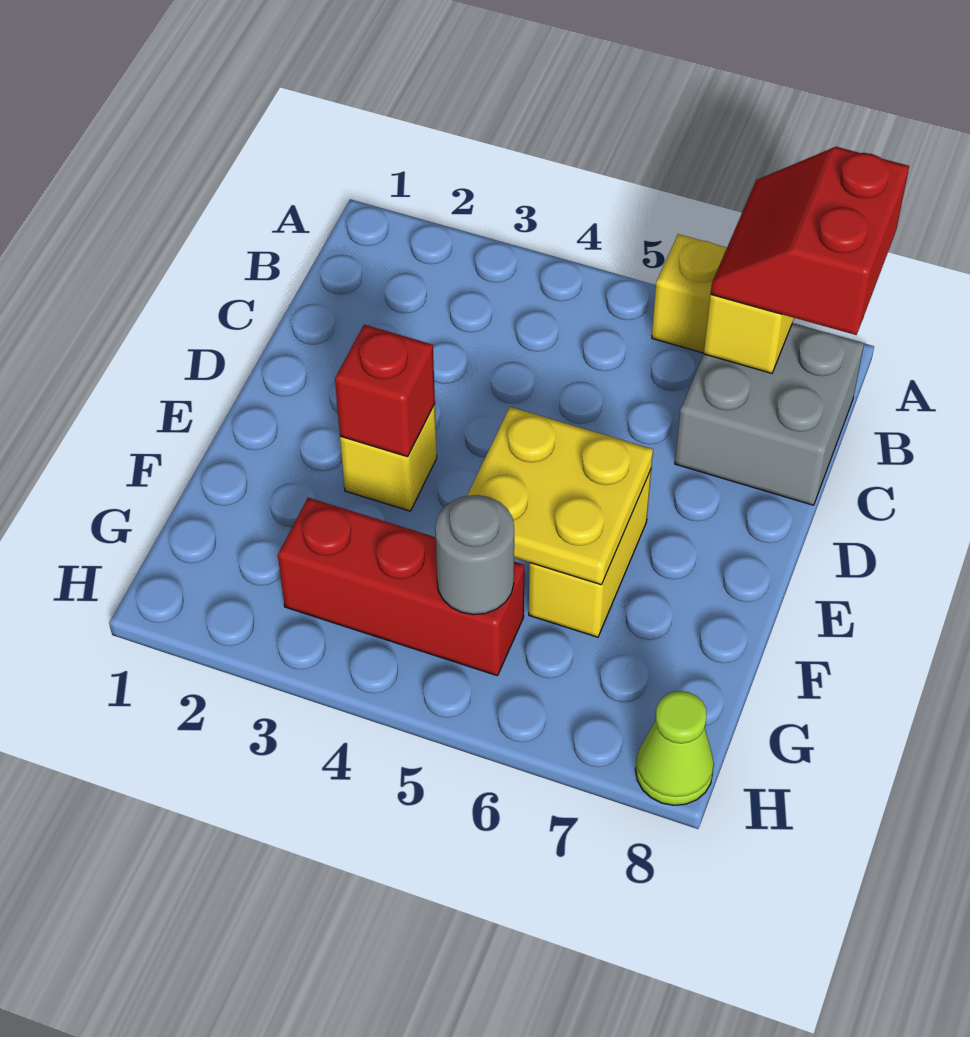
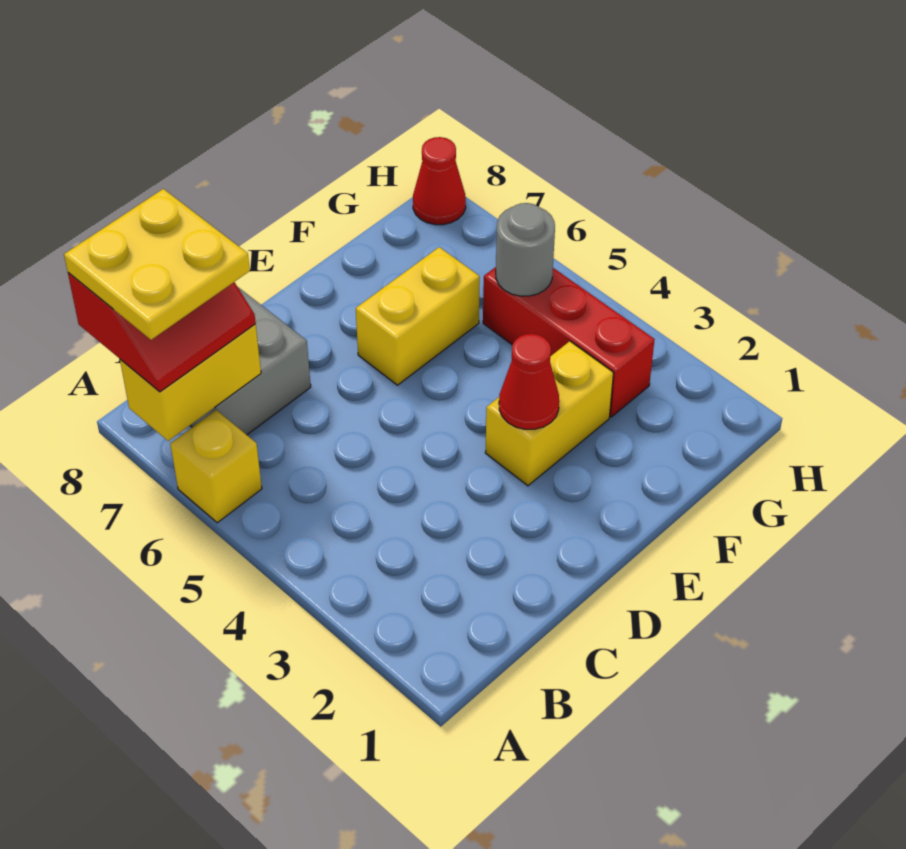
yellow brick E3 level 1 -> yellow brick E3:F3 level 1
red brick E3 level 2 -> red cone E3 level 2
yellow plate E5:F6 level 2 -> yellow plate A7:B8 level 4
lime cone H8 level 1 -> red cone H8 level 1

